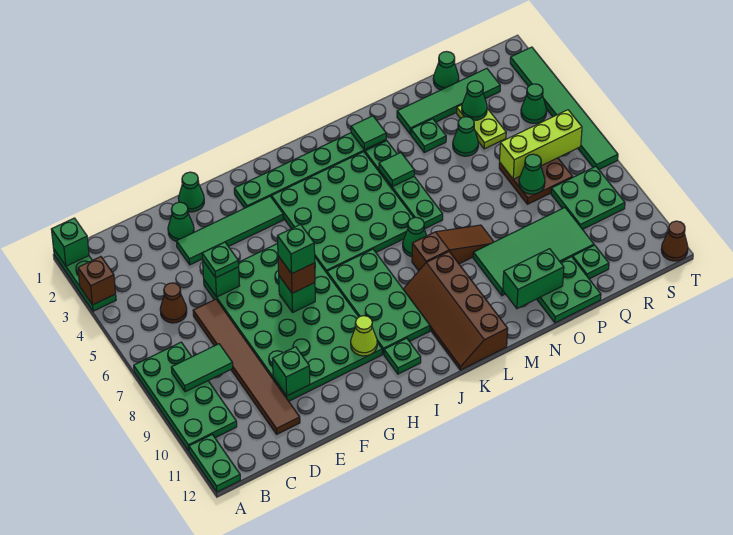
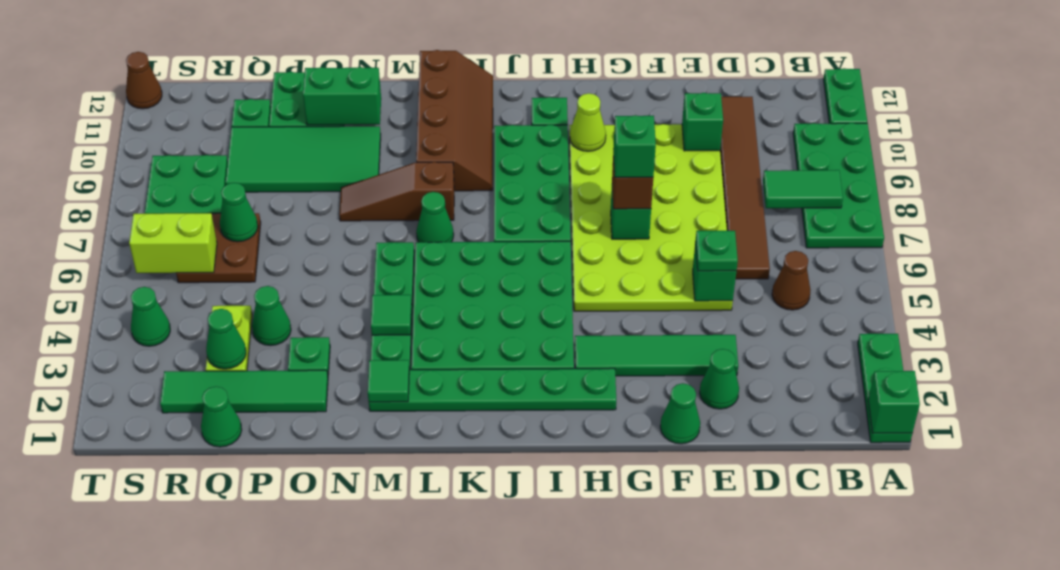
brown brick A3 level 2 -> none
green plate E5:H10 level 1 -> lime plate E5:H10 level 1
lime brick Q6:S6 level 2 -> lime brick R6:S6 level 2
green tile T2:T7 level 1 -> none

